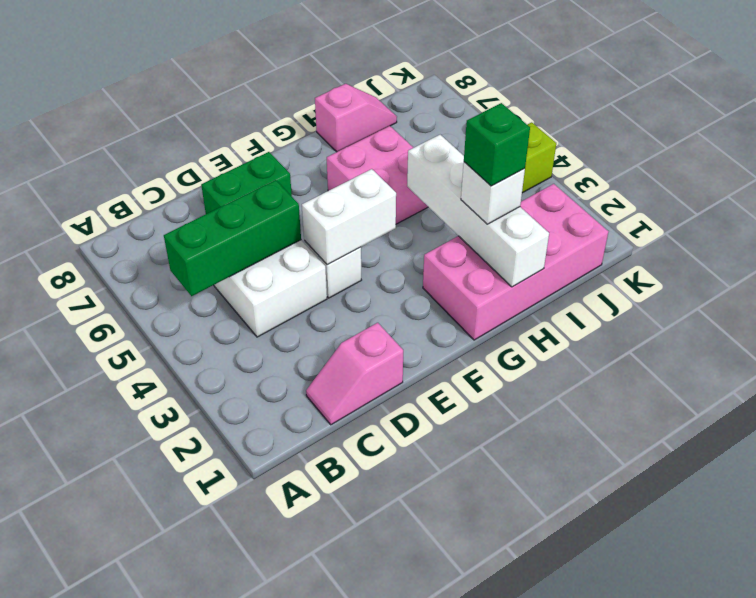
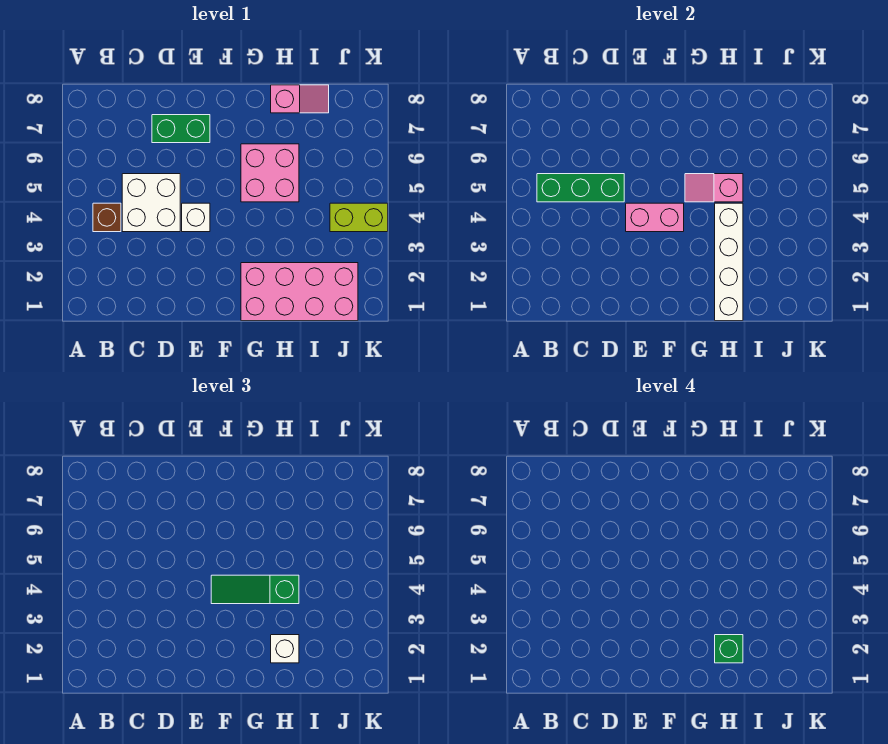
none -> brown brick B4 level 1
pink slope C1:D1 level 1 top D -> pink slope G5:H5 level 2 top H
white brick E4:F4 level 2 -> pink brick E4:F4 level 2
none -> green slope F4:H4 level 3 top H

